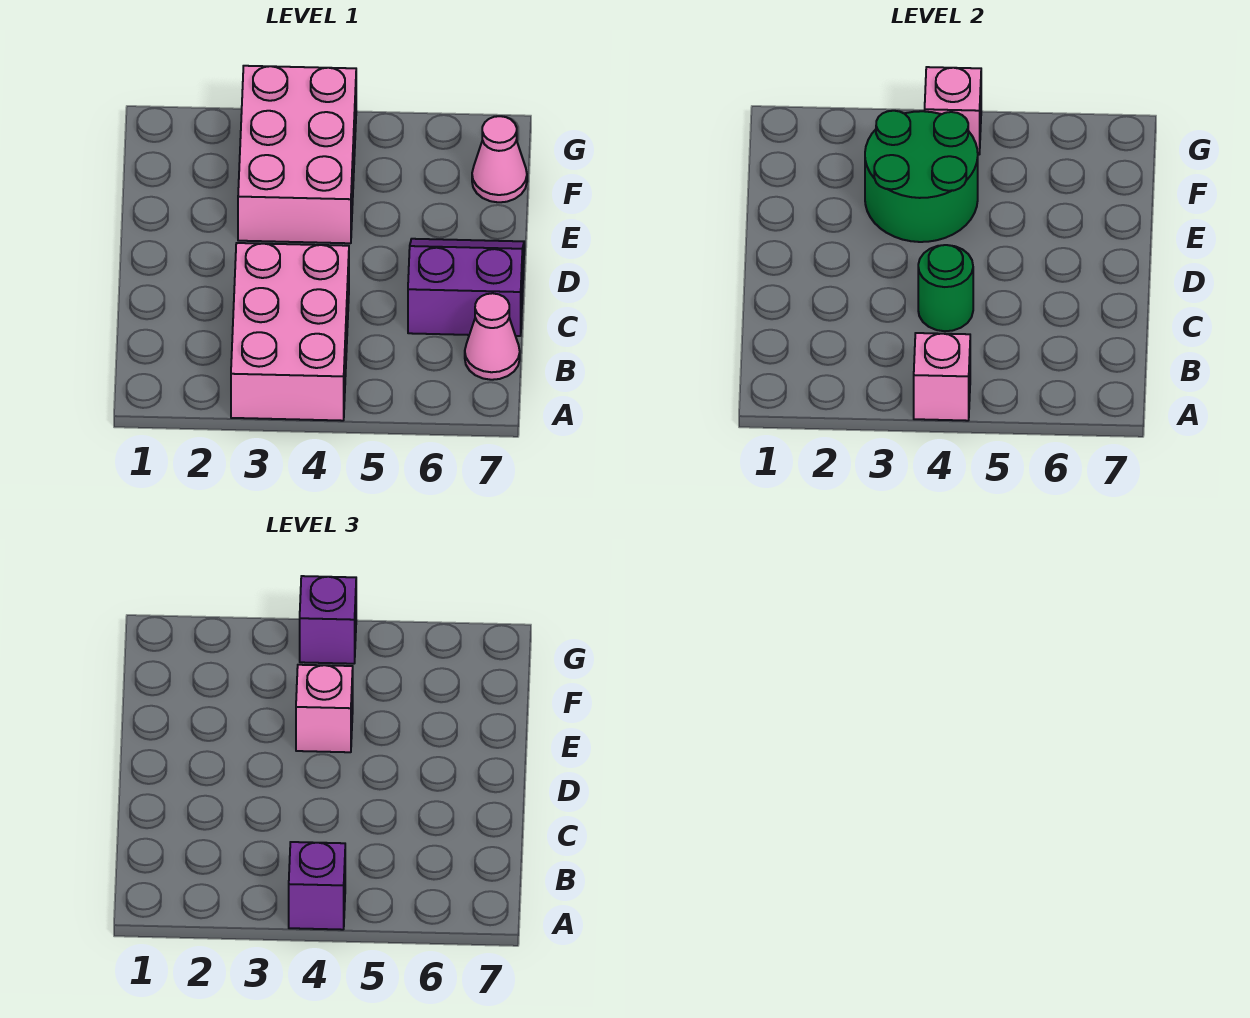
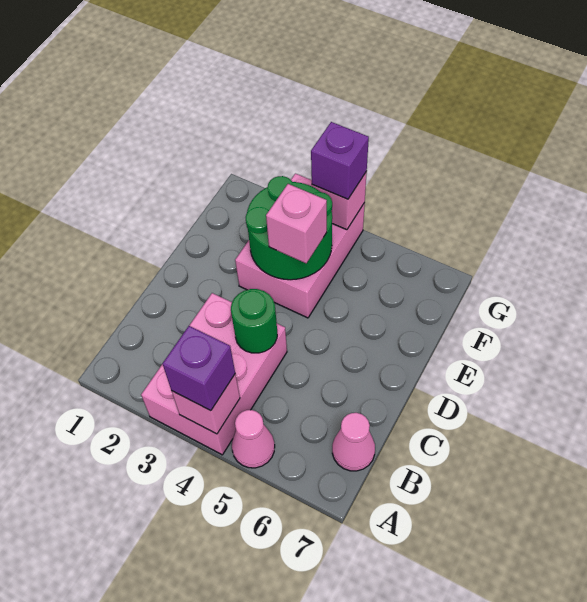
purple slope C6:D7 level 1 top C -> none
pink cone F7 level 1 -> pink cone A5 level 1

